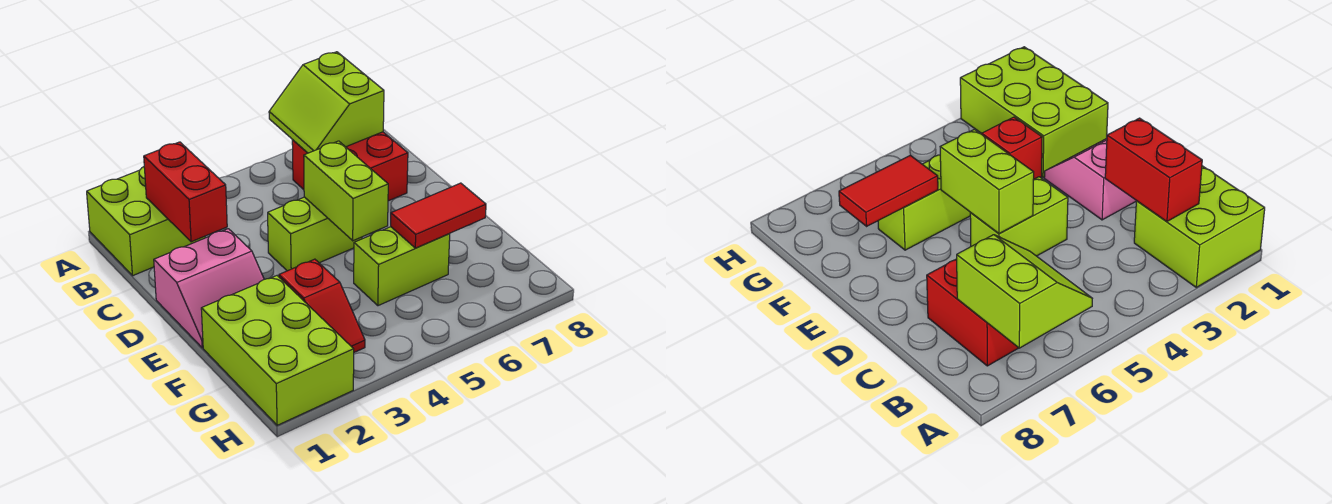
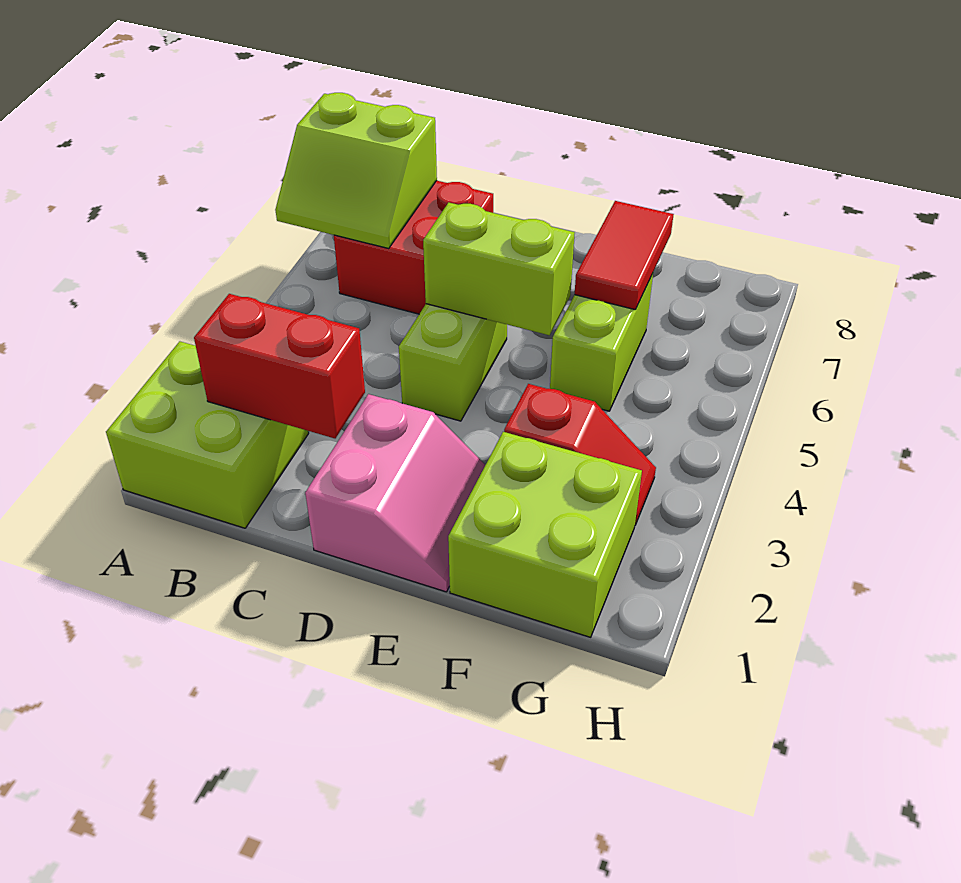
lime brick F1:H2 level 1 -> lime brick F1:G2 level 1

